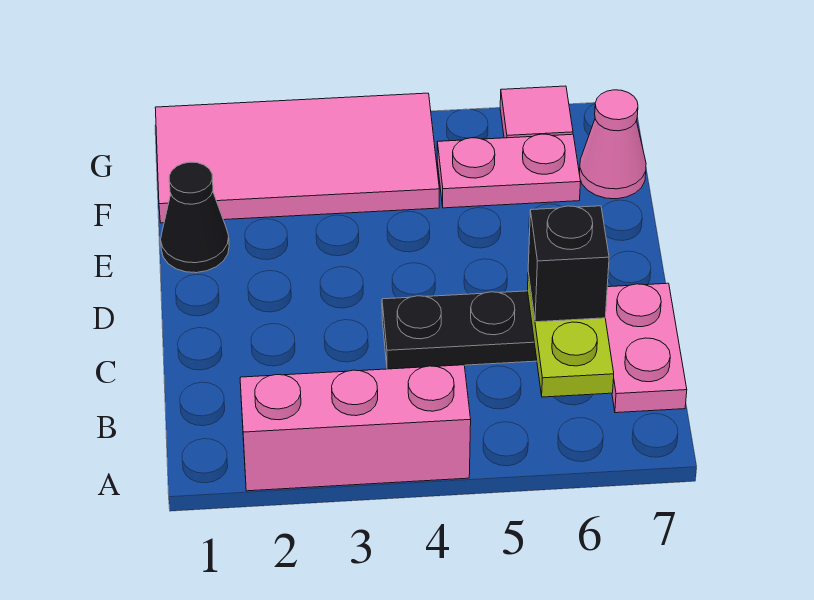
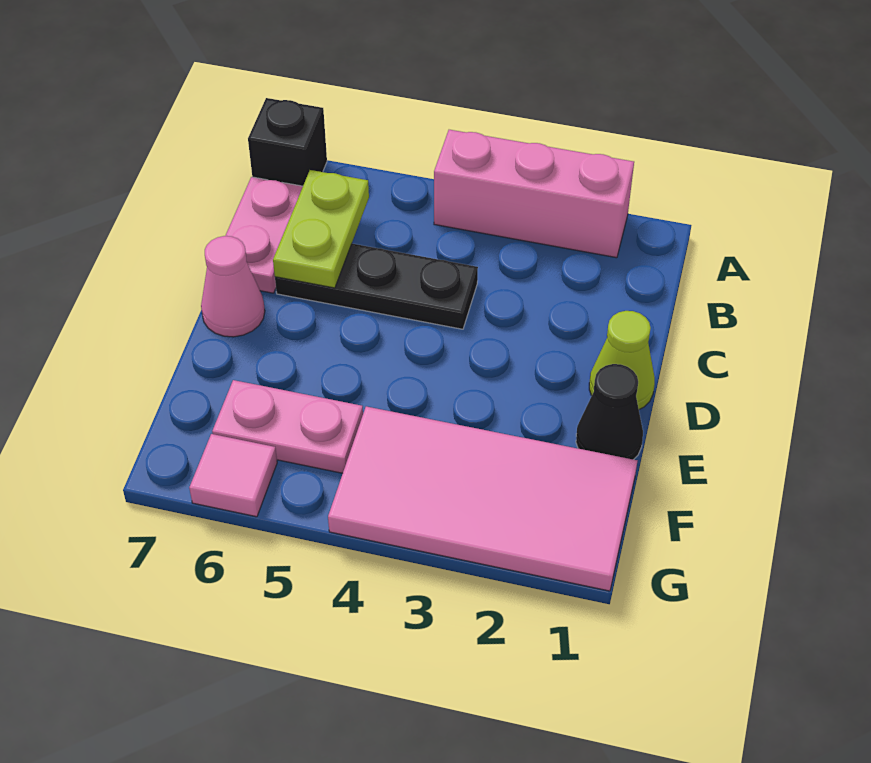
black brick C6 level 3 -> black brick A7 level 1
none -> lime cone D1 level 1
pink cone F7 level 1 -> pink cone D7 level 1

